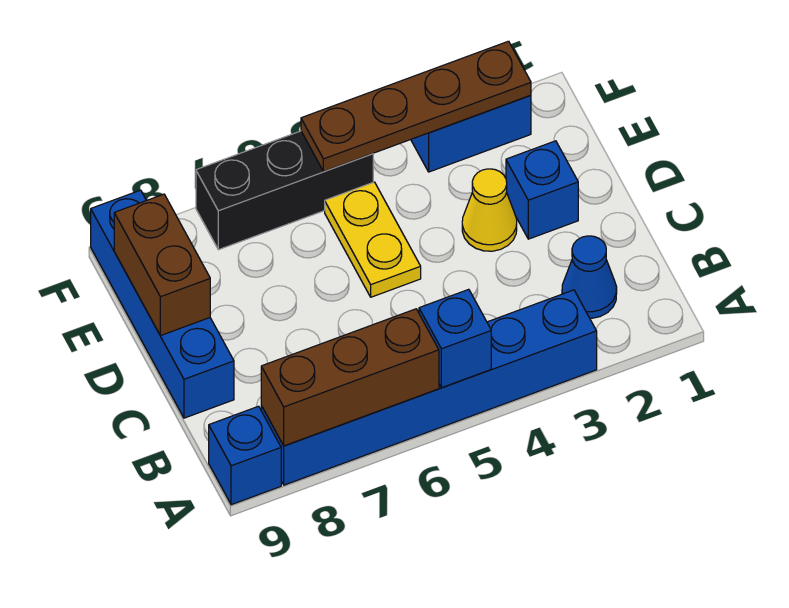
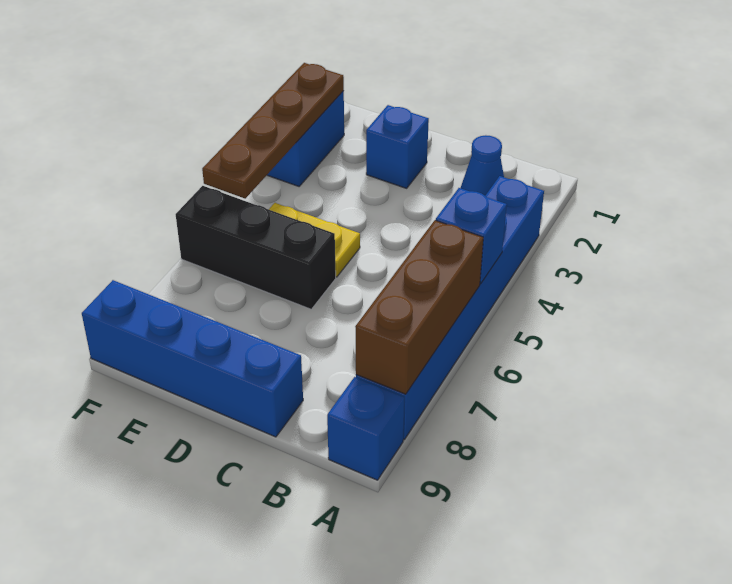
yellow cone D3 level 1 -> none
brown brick D9:E9 level 2 -> none
black brick F5:F7 level 1 -> black brick D6:F6 level 1

